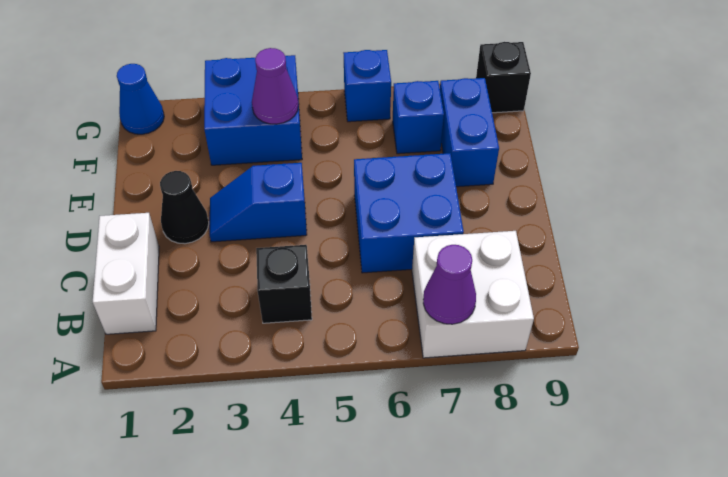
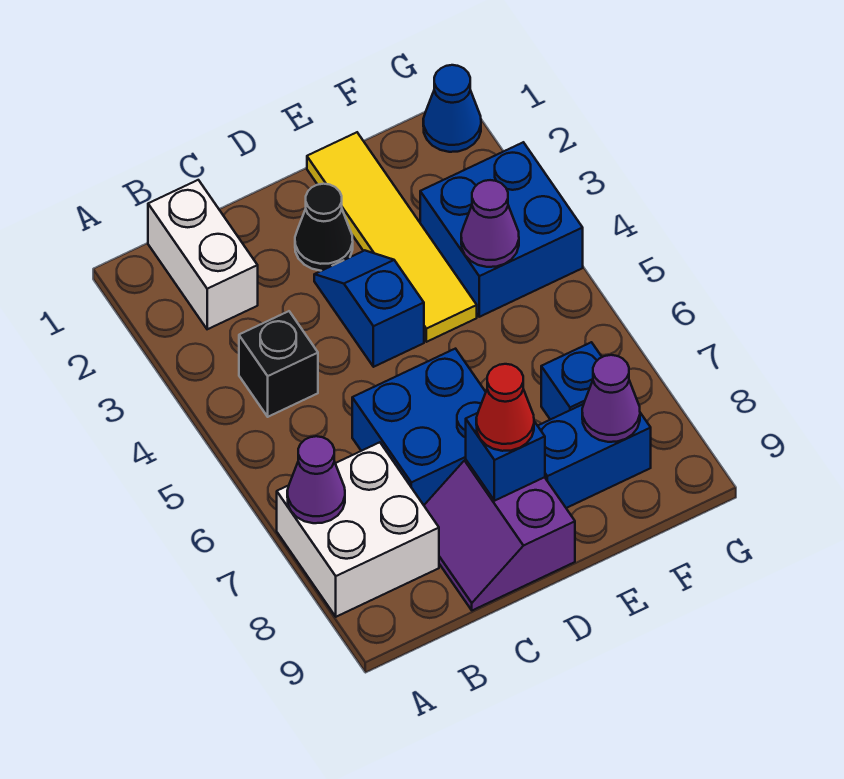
white brick B1:C1 level 1 -> white brick B1:B2 level 1
none -> purple slope C8:D9 level 1 top D
none -> red cone D8 level 3
none -> yellow tile E1:E4 level 1
none -> purple cone F8 level 2
blue brick G6 level 1 -> blue brick D8 level 2
black brick G9 level 1 -> none

